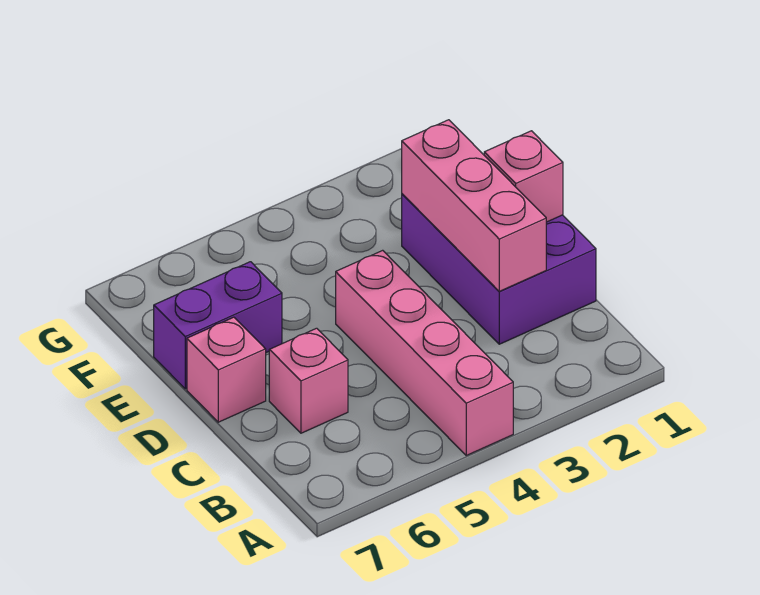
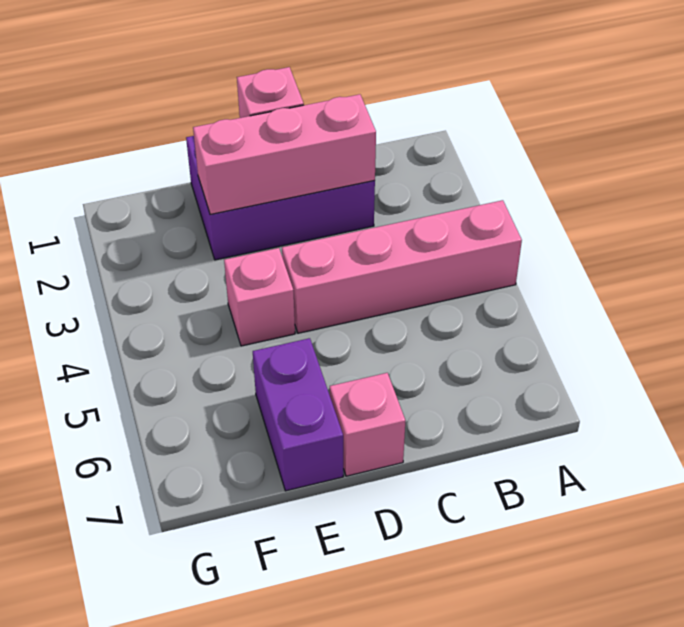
pink brick C6 level 1 -> pink brick E4 level 1

